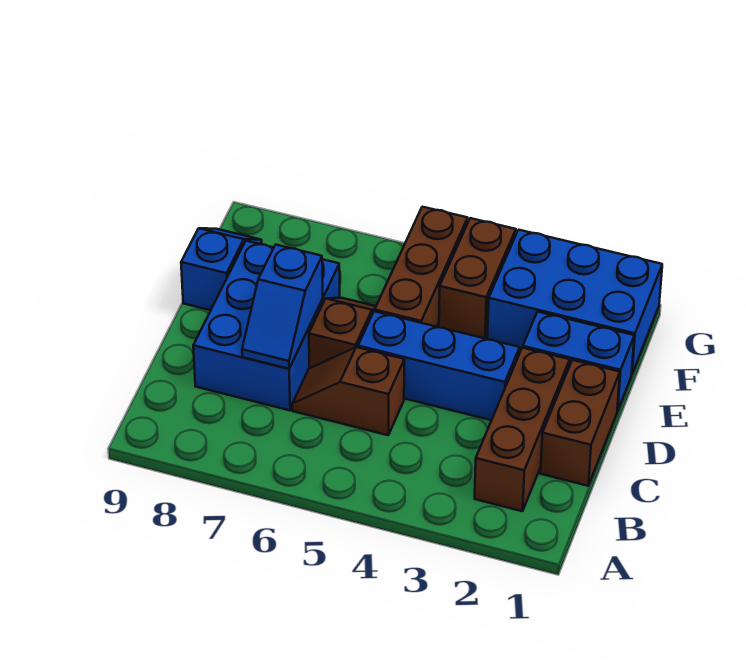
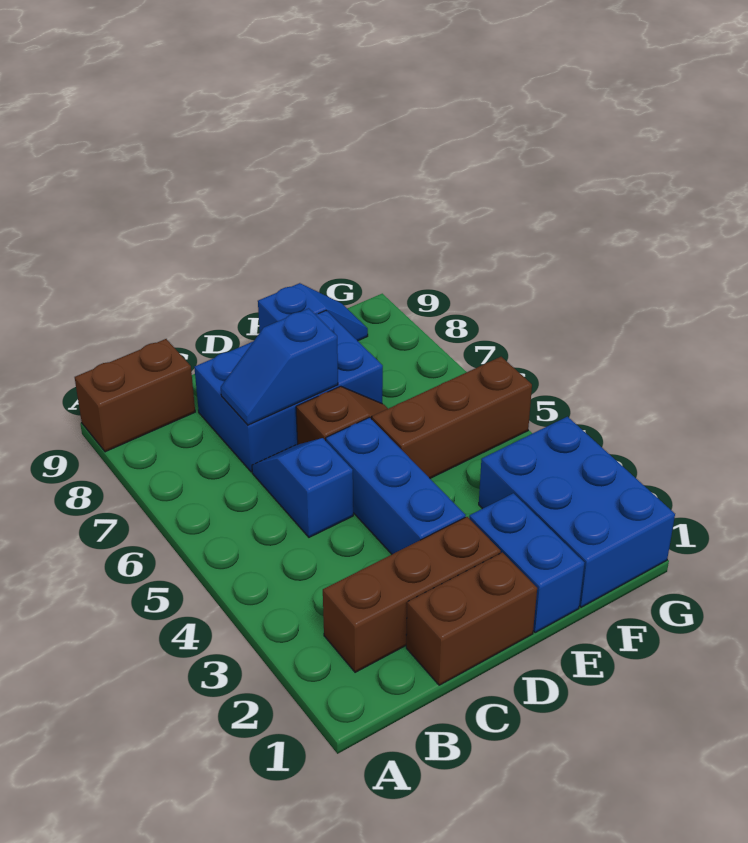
brown slope C5:C6 level 1 top 5 -> blue slope C5:C6 level 1 top 5
brown brick F4:G4 level 1 -> brown brick A9:B9 level 1

